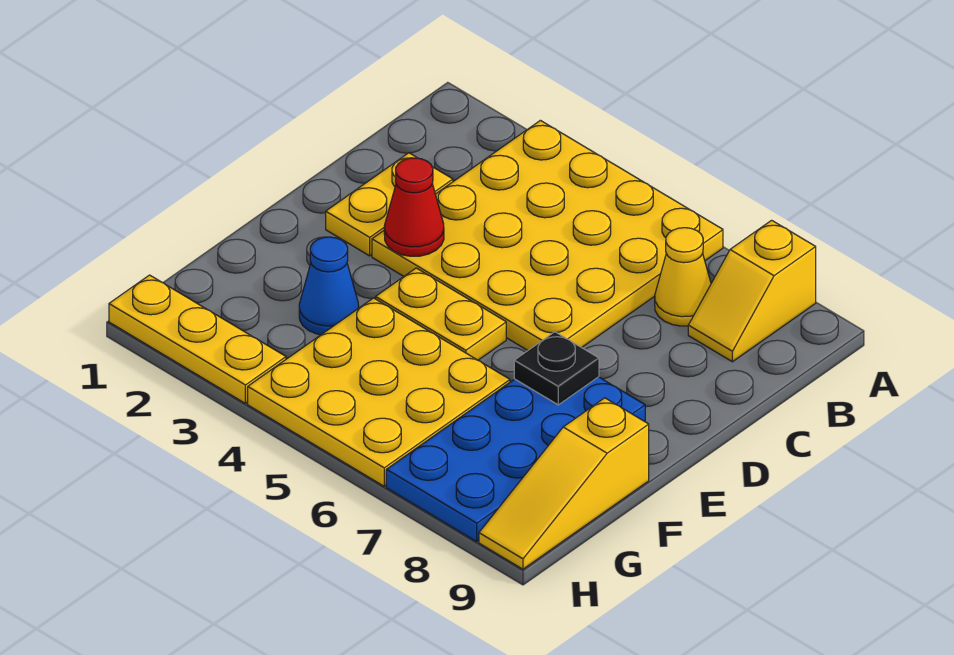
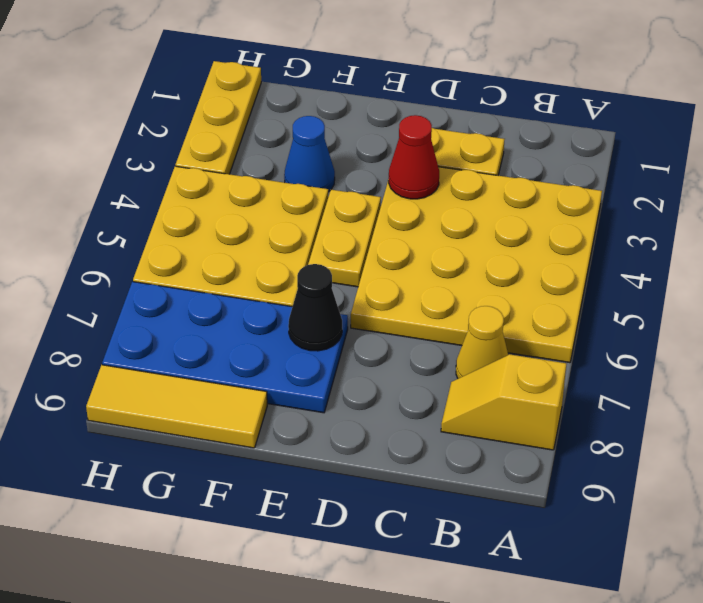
black plate E7 level 2 -> black cone E7 level 2
yellow slope F9:H9 level 1 top F -> yellow tile F9:H9 level 1

